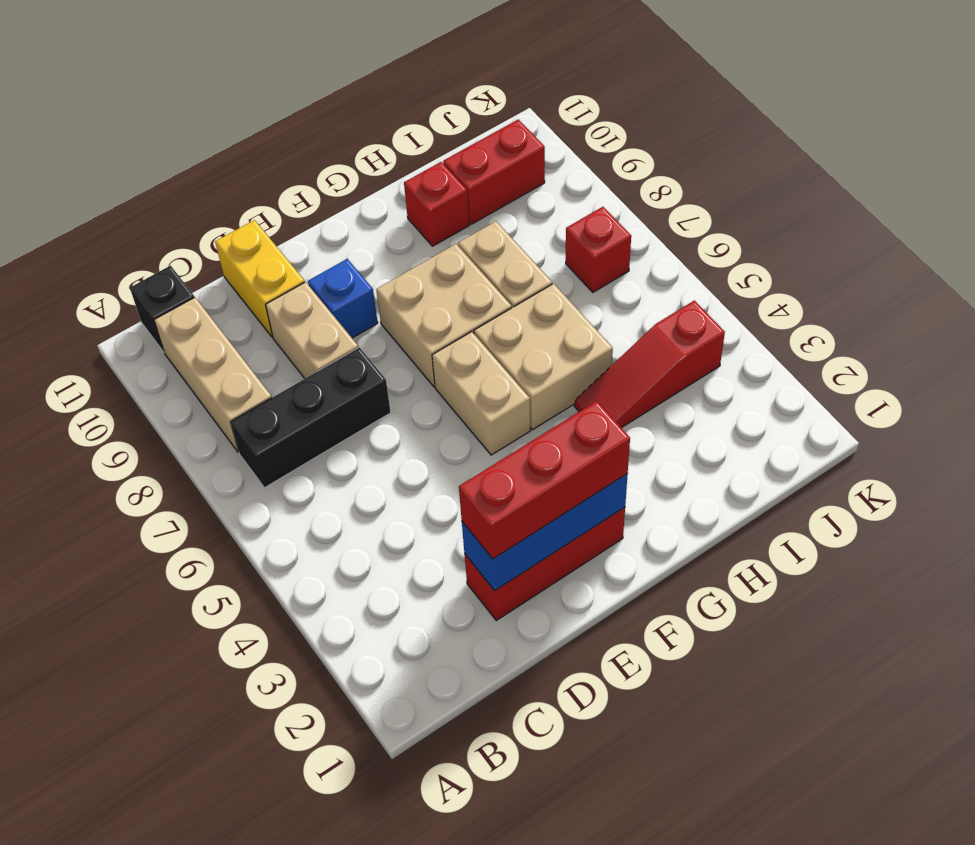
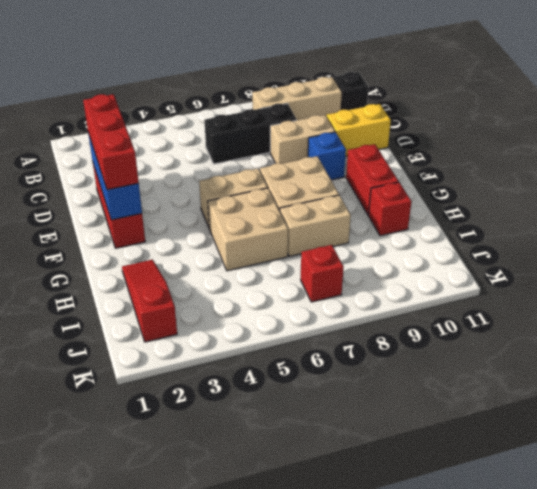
black brick B7:D7 level 1 -> black brick C6:C8 level 1
red slope H4:J4 level 1 top J -> red slope H2:J2 level 1 top J
red brick I10:J10 level 1 -> red brick F10:G10 level 1

